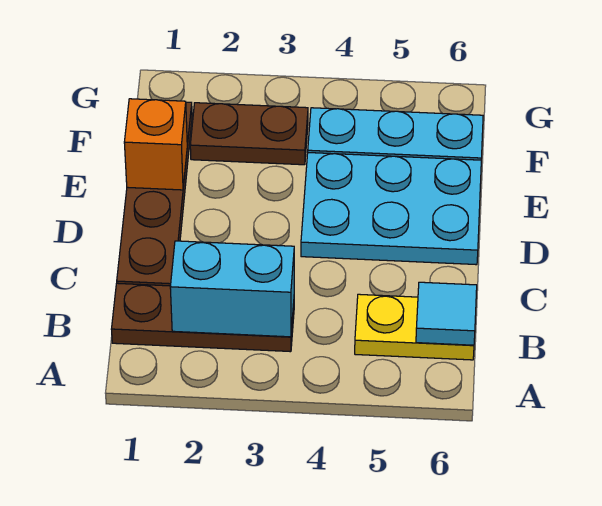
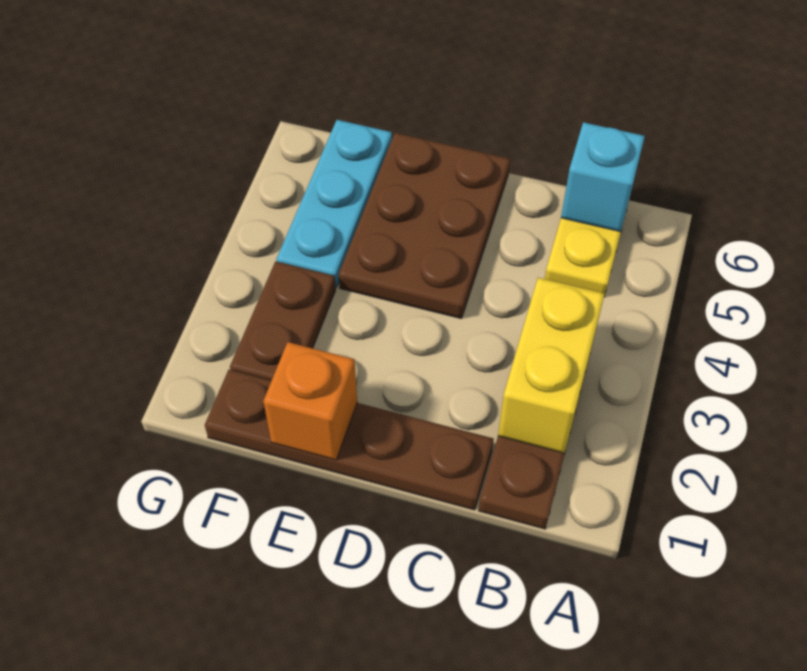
cyan brick B2:B3 level 2 -> yellow brick B2:B3 level 2
cyan tile B6 level 2 -> cyan brick B6 level 2
cyan plate D4:E6 level 1 -> brown plate D4:E6 level 1

